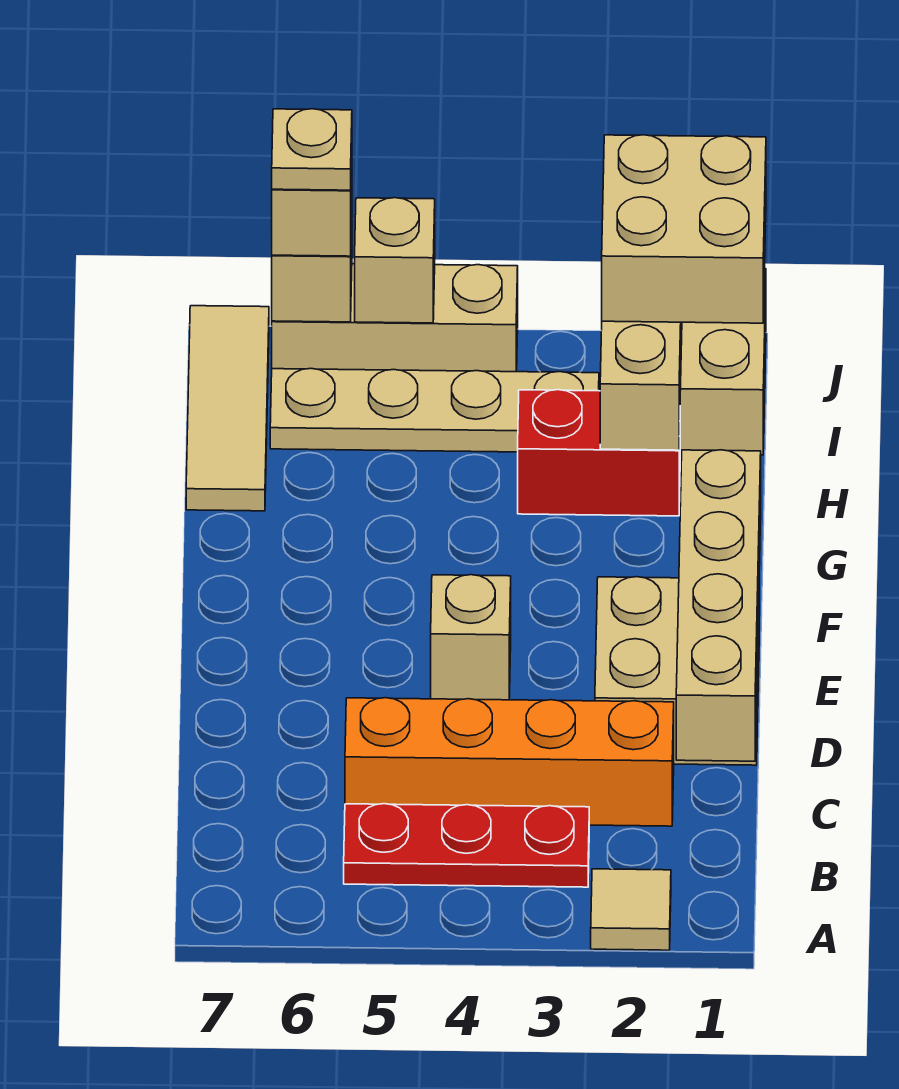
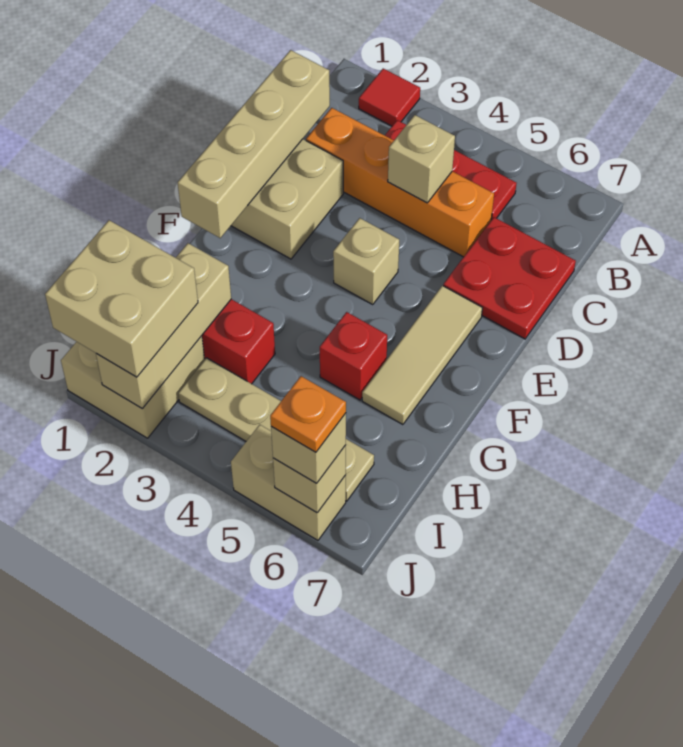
tan tile A2 level 1 -> red tile A2 level 1
none -> red plate C6:D7 level 1
none -> red brick G5 level 1
tan tile H7:J7 level 1 -> tan tile E6:G6 level 1
tan brick J4:J6 level 1 -> tan brick J5:J6 level 1
tan brick J5 level 2 -> tan brick C4 level 2
tan plate J6 level 4 -> orange plate J6 level 4

